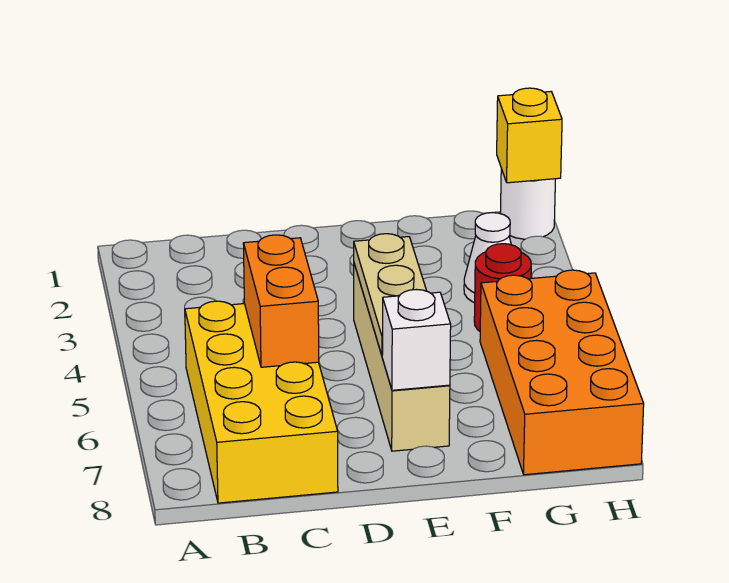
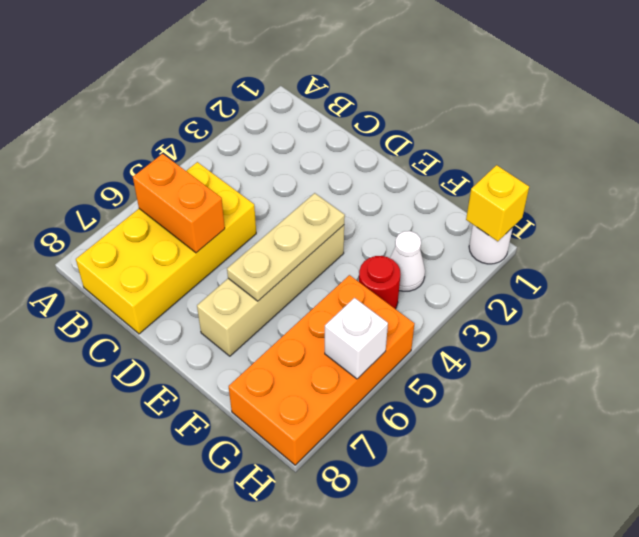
orange brick C5:C6 level 2 -> orange brick B6:C6 level 2
white brick E7 level 2 -> white brick H6 level 2

